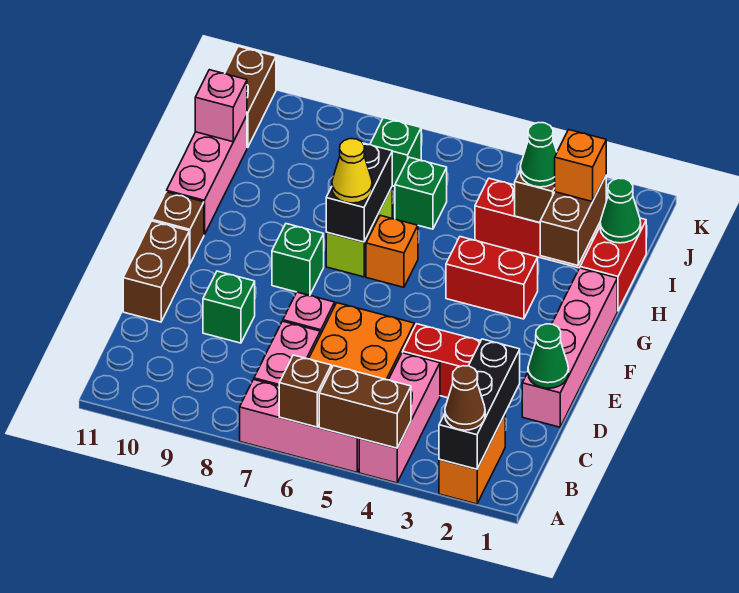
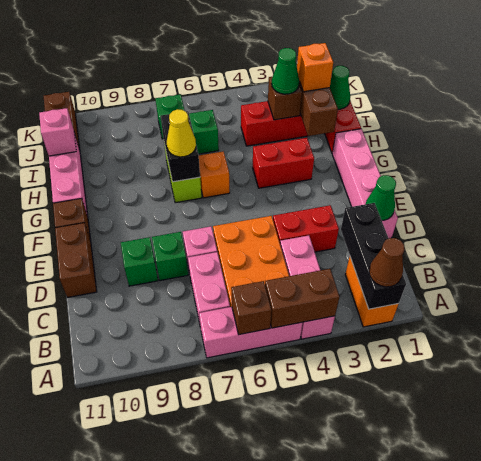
green brick F8 level 1 -> green brick D8 level 1

